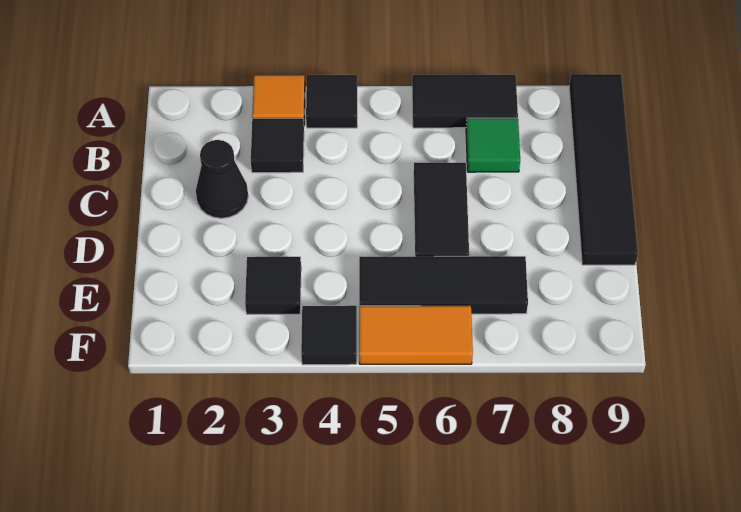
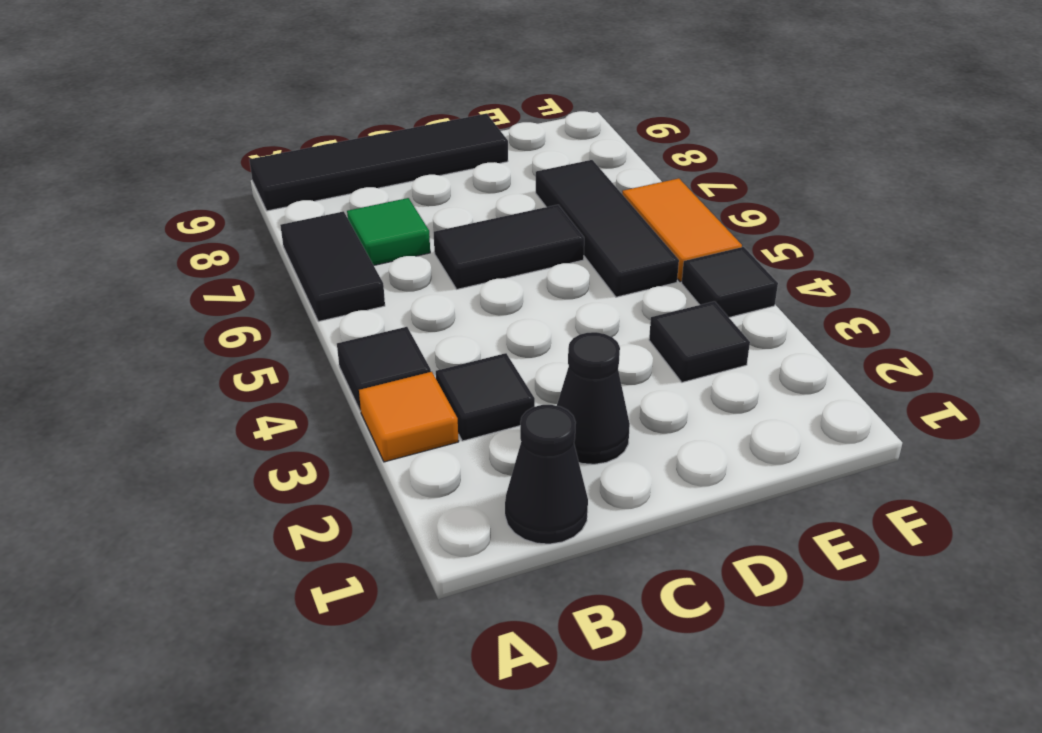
none -> black cone B1 level 1

